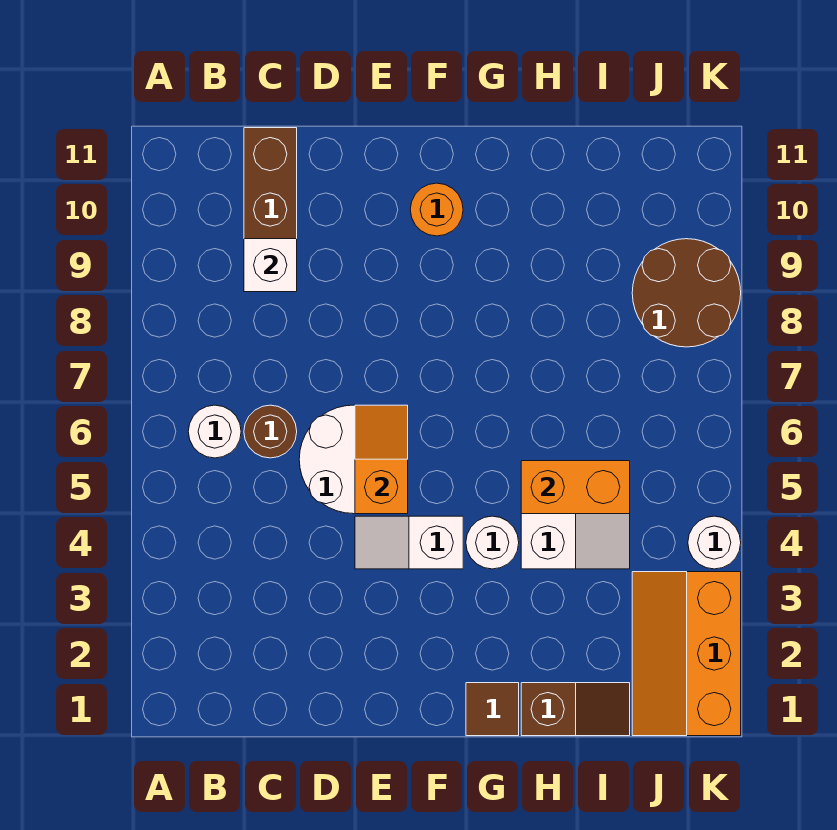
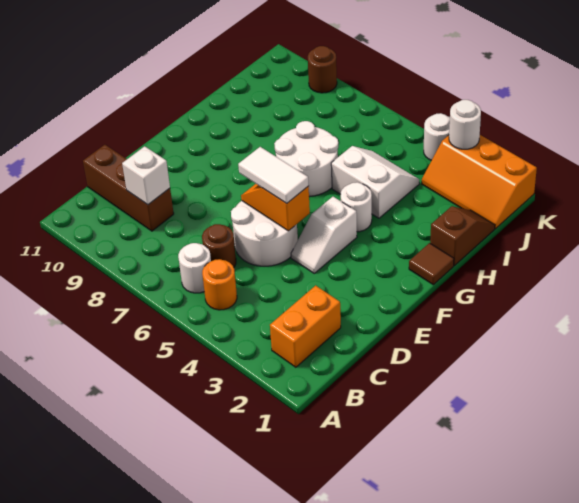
none -> white tile E5:E6 level 3
orange round brick F10 level 1 -> orange round brick B5 level 1
none -> white round brick G6:H7 level 1
orange brick H5:I5 level 2 -> orange brick B2:C2 level 1
brown round brick J8:K9 level 1 -> brown round brick K9 level 1
none -> white round brick K3 level 2

